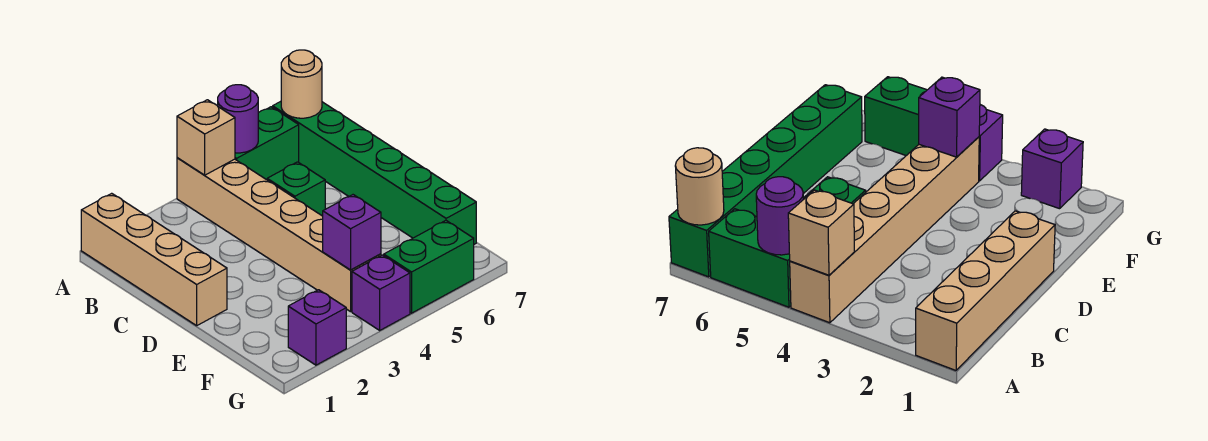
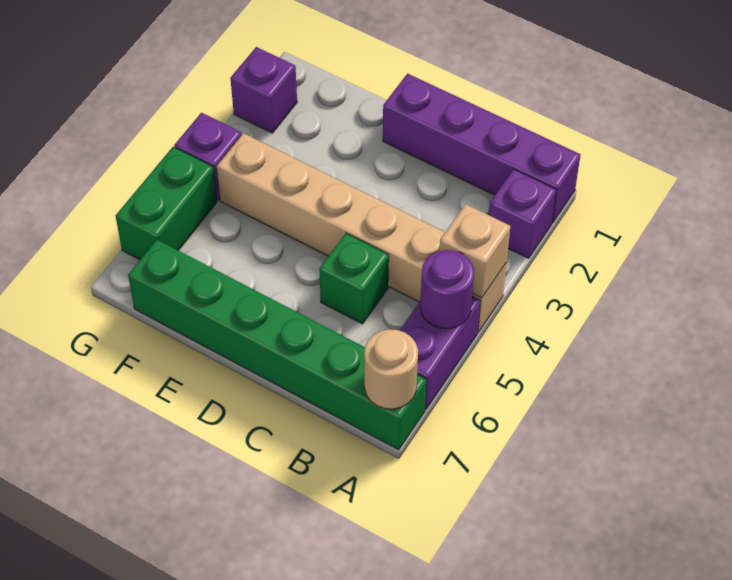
tan brick A1:D1 level 1 -> purple brick A1:D1 level 1
green brick A5:A6 level 1 -> purple brick A5:A6 level 1
purple brick F4 level 2 -> purple brick A2 level 1

